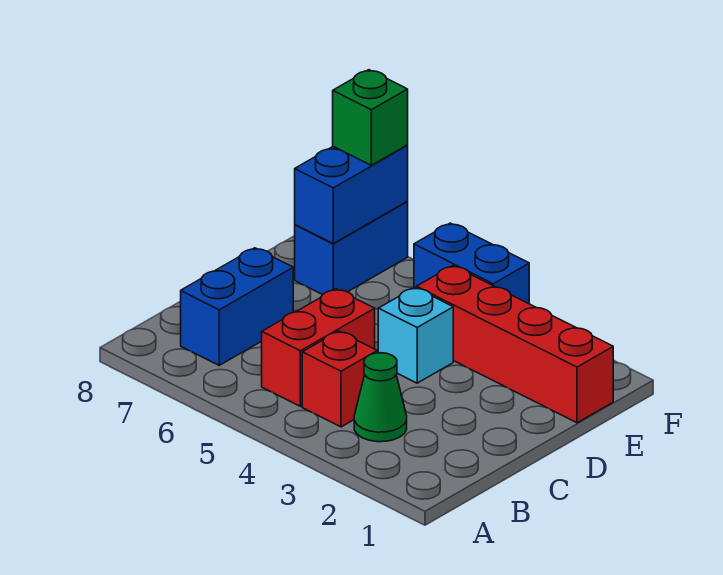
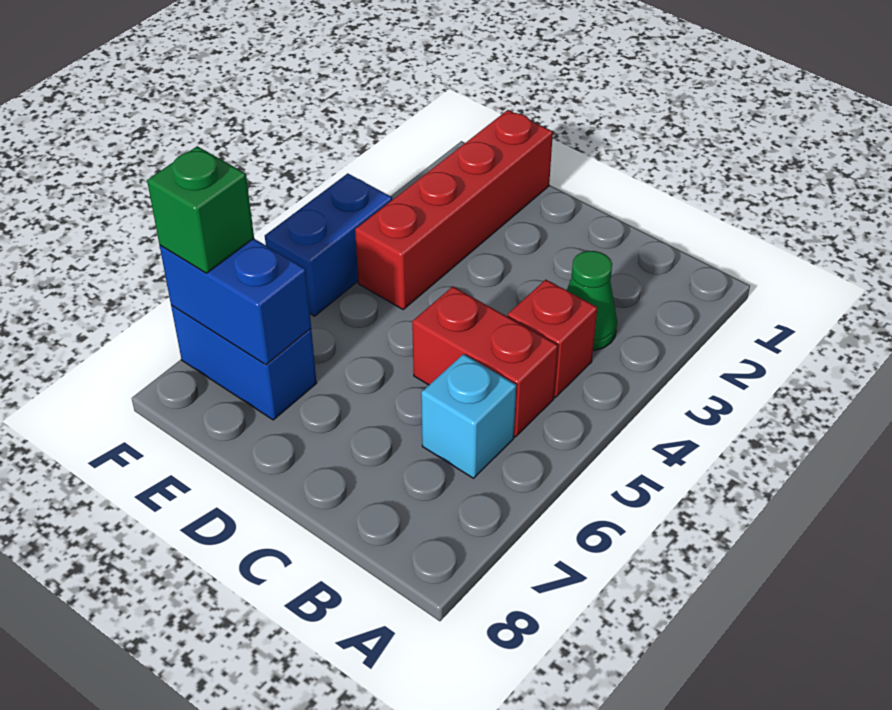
blue brick B7:C7 level 1 -> none
cyan brick D4 level 1 -> cyan brick B6 level 1

